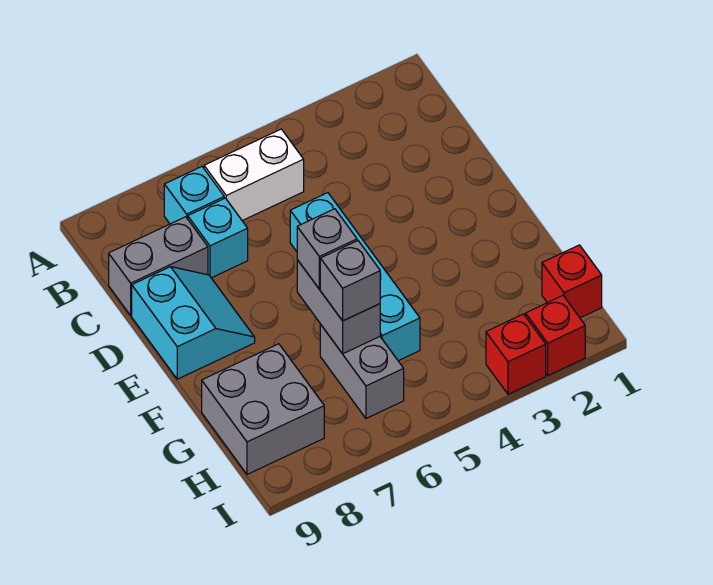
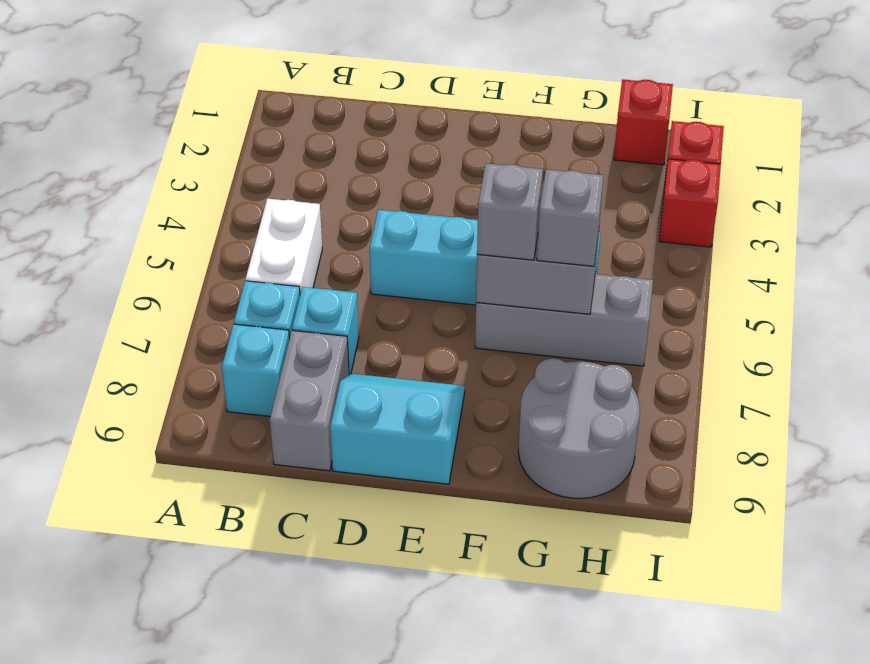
none -> cyan brick B8 level 1
grey brick G6:H6 level 1 -> grey brick F6:H6 level 1
grey brick G8:H9 level 1 -> grey round brick G8:H9 level 1

